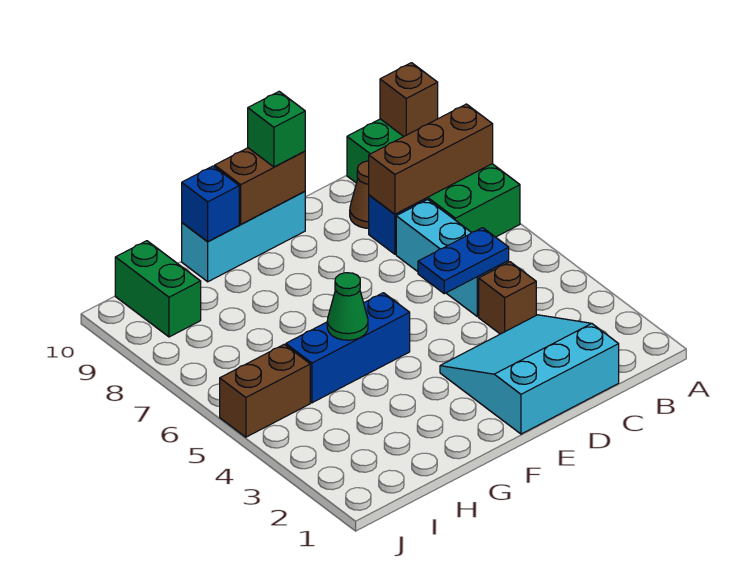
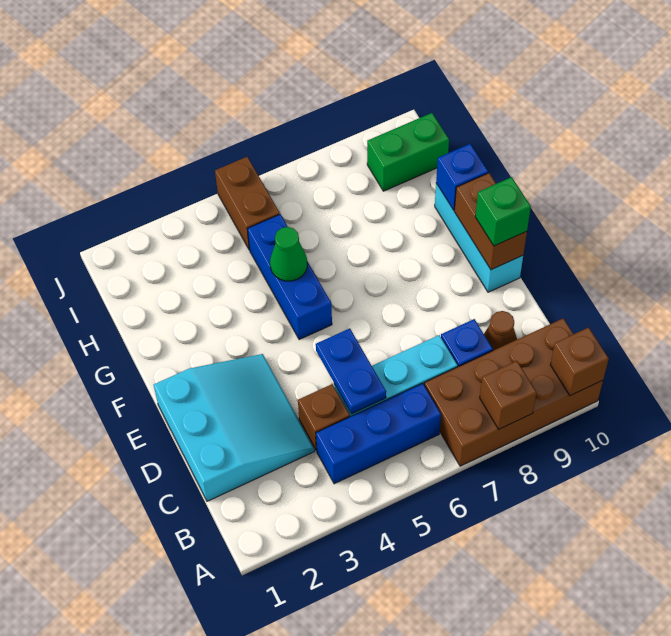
green brick A7:B10 level 1 -> brown brick A7:B10 level 1
brown brick A8:C8 level 2 -> brown brick A8 level 2
none -> blue brick B4:B6 level 1

